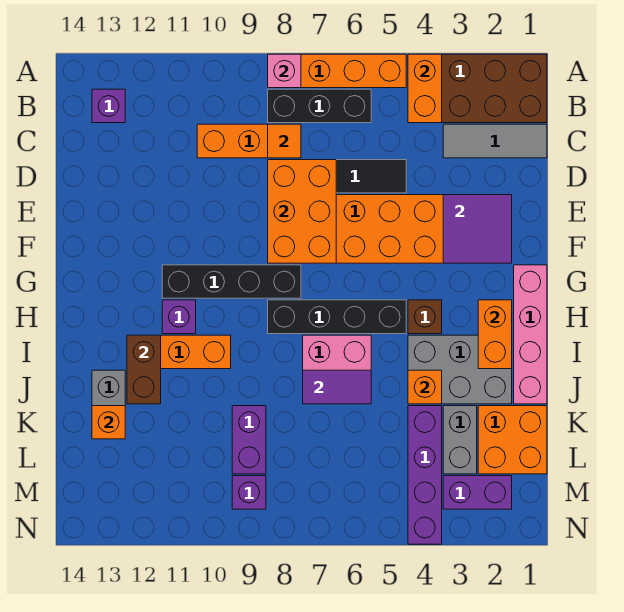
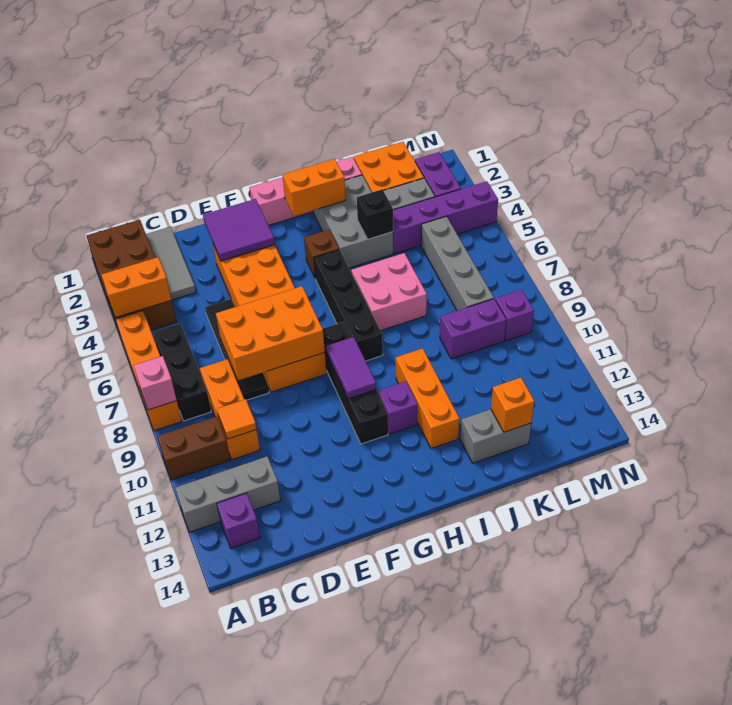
none -> grey brick A12:C12 level 1
orange tile C8 level 2 -> orange tile C10 level 2
brown brick I12:J12 level 2 -> brown brick A10:B10 level 1
orange brick J4 level 2 -> black brick J4 level 2
purple tile J6:J7 level 2 -> purple tile G9:G10 level 2
none -> grey brick L5:L8 level 1

